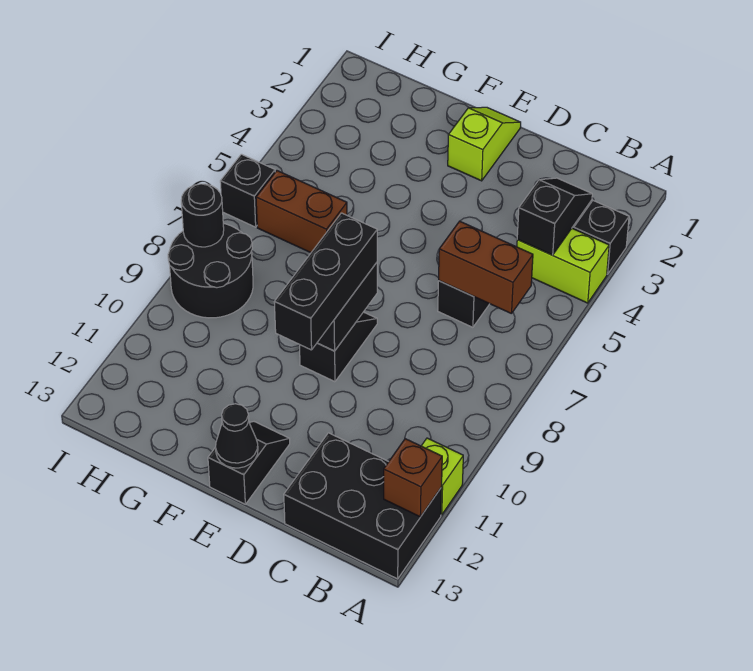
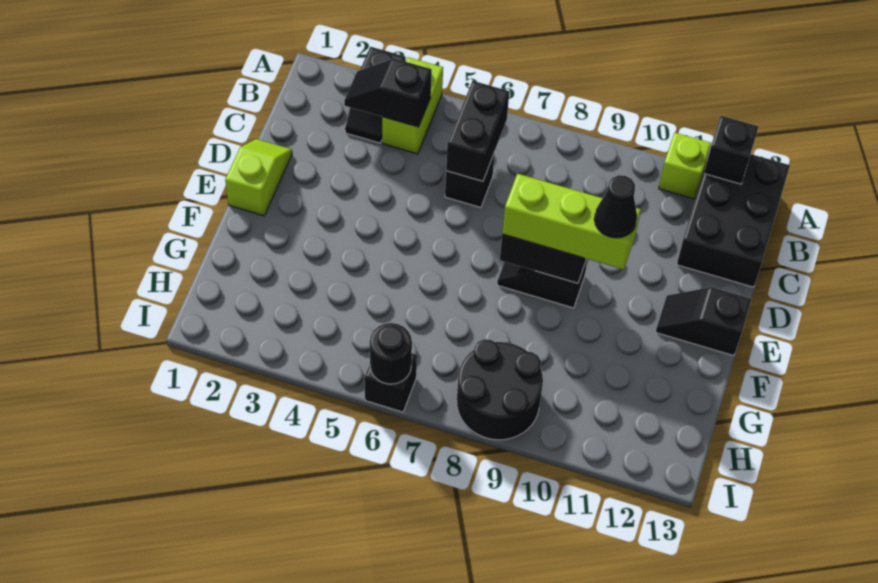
brown brick A12 level 2 -> black brick A12 level 2
brown brick B6:C6 level 2 -> black brick B6:C6 level 2
lime slope E1:E2 level 1 top 2 -> lime slope D1:E1 level 1 top E
black brick E8:E10 level 3 -> lime brick E8:E10 level 3
black cone E13 level 2 -> black cone E10 level 4
brown brick G6:H6 level 1 -> none
black round brick I8 level 2 -> black round brick I6 level 2

